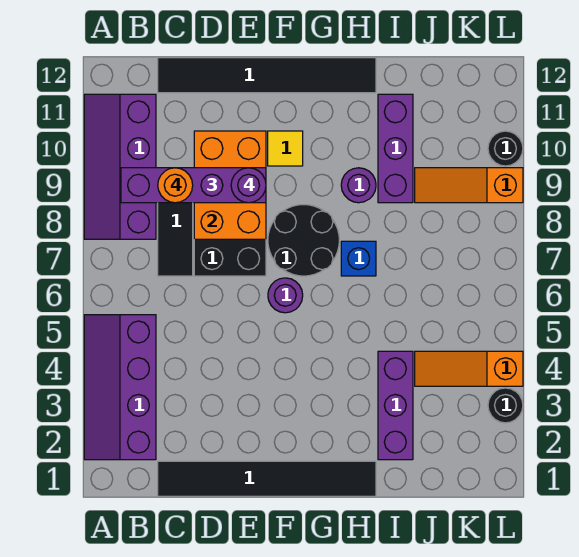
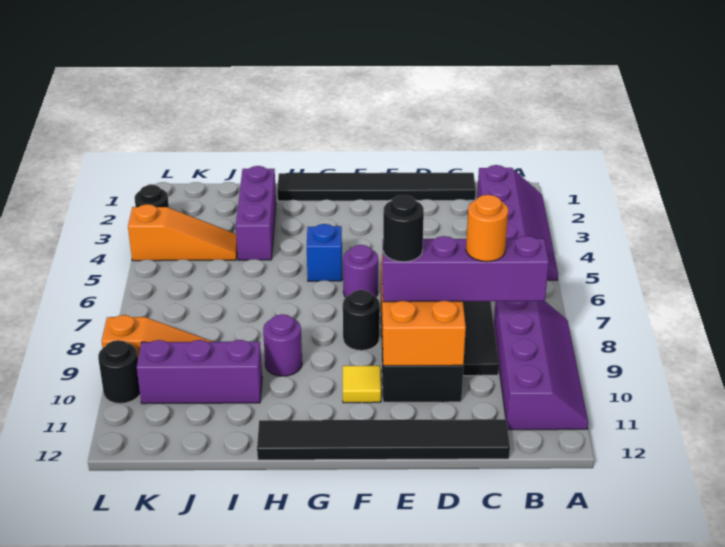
purple round brick E9 level 4 -> black round brick E9 level 4
black round brick F7:G8 level 1 -> black round brick F8 level 1
blue brick H7 level 1 -> blue brick G5 level 1
purple brick I9:I11 level 1 -> purple brick I10:K10 level 1

